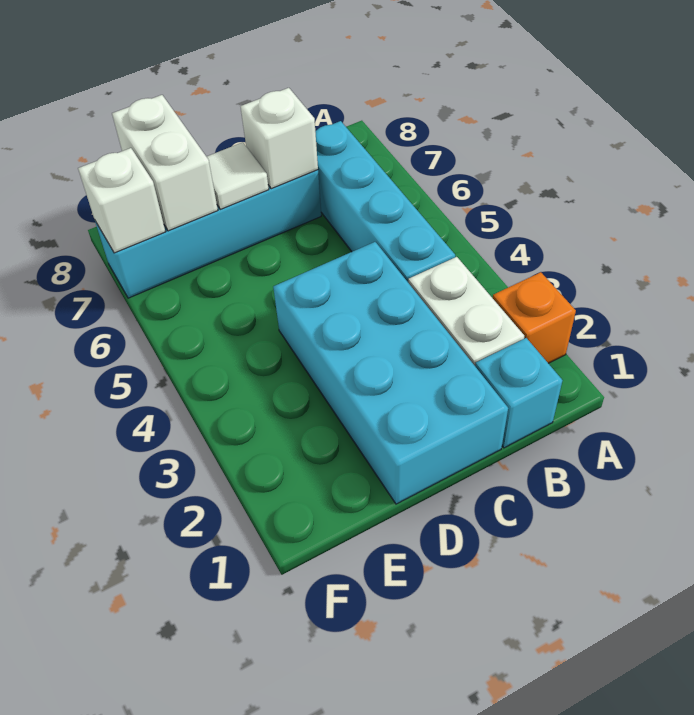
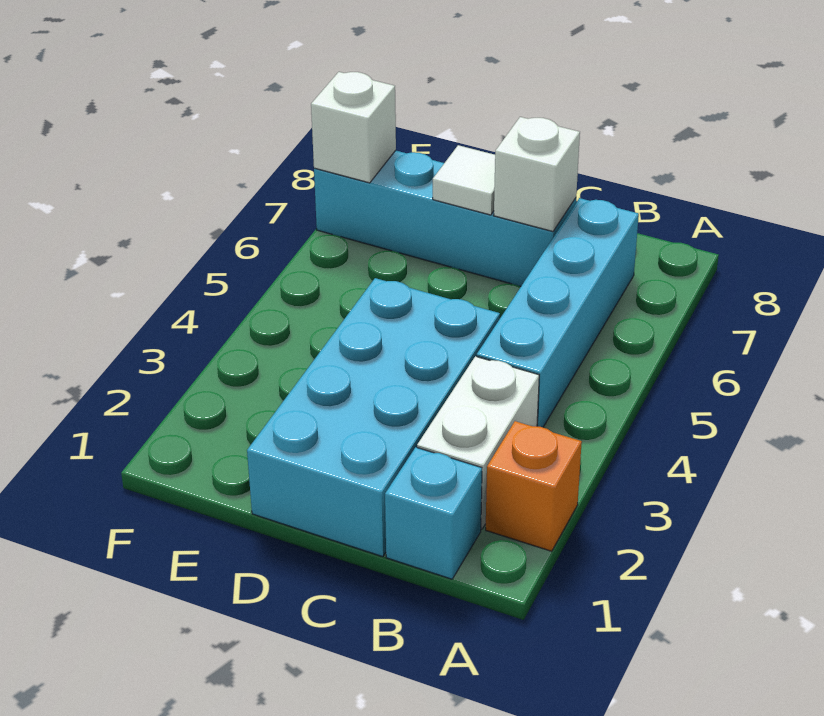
white brick E7:E8 level 2 -> none

